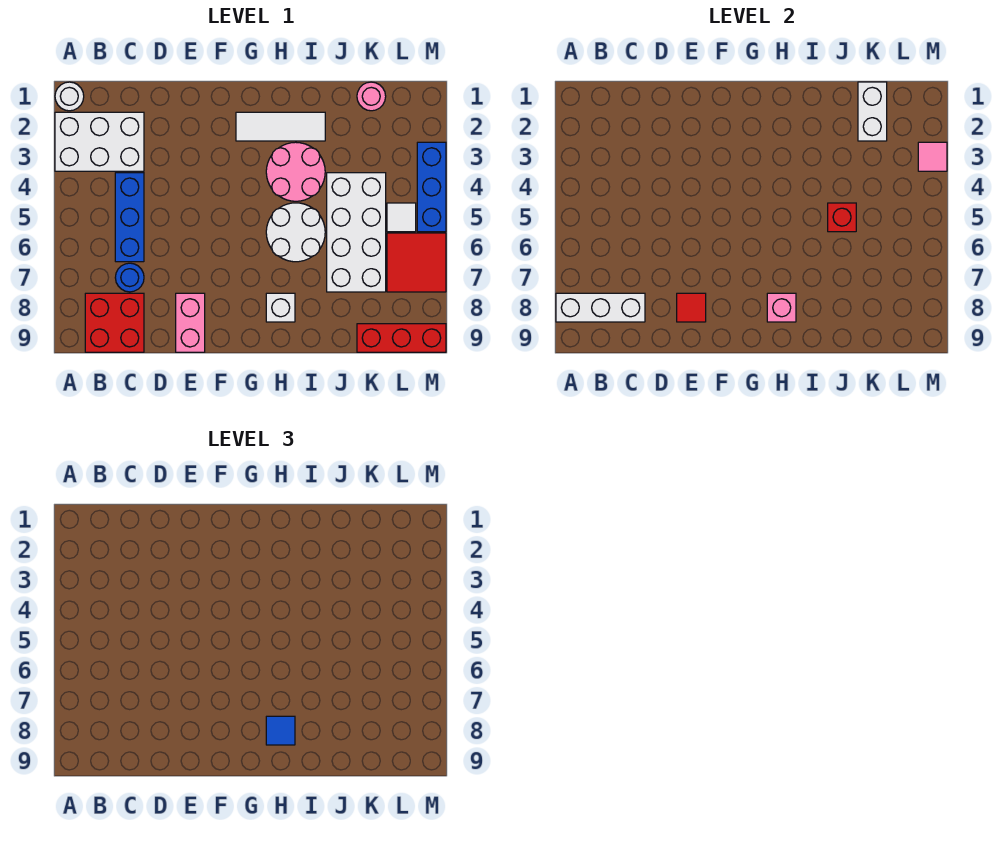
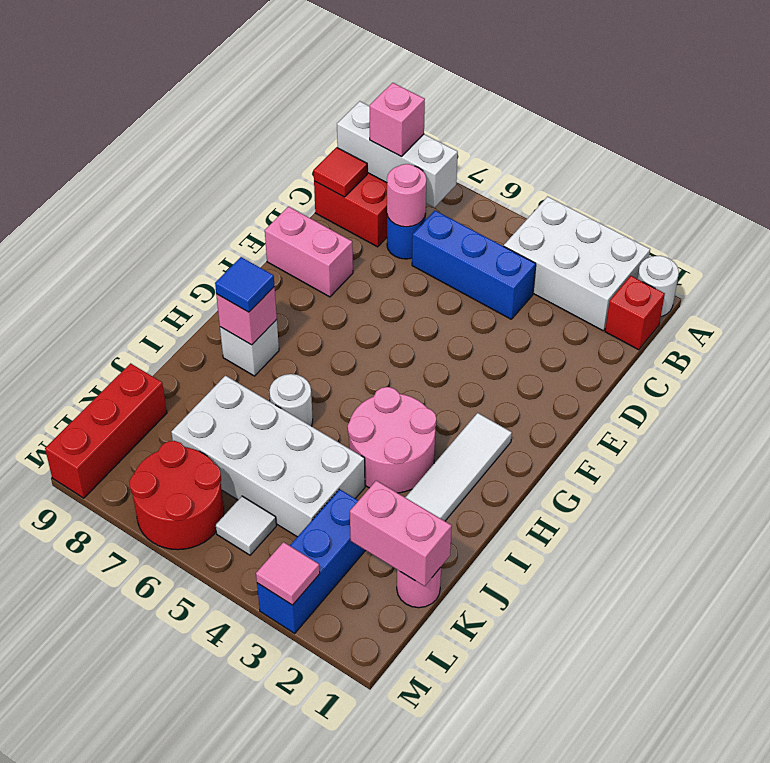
white brick A2:C3 level 1 -> white brick A2:B4 level 1
white brick A8:C8 level 2 -> white brick B7:B9 level 2
none -> pink brick B8 level 3
none -> pink round brick C7 level 2
red tile E8 level 2 -> red tile C9 level 2
white round brick H5:I6 level 1 -> white round brick I6 level 1
red brick J5 level 2 -> red brick B1 level 1
white brick K1:K2 level 2 -> pink brick K1:K2 level 2
red tile L6:M7 level 1 -> red round brick L6:M7 level 1
blue brick M3:M5 level 1 -> blue brick K3:M3 level 1

